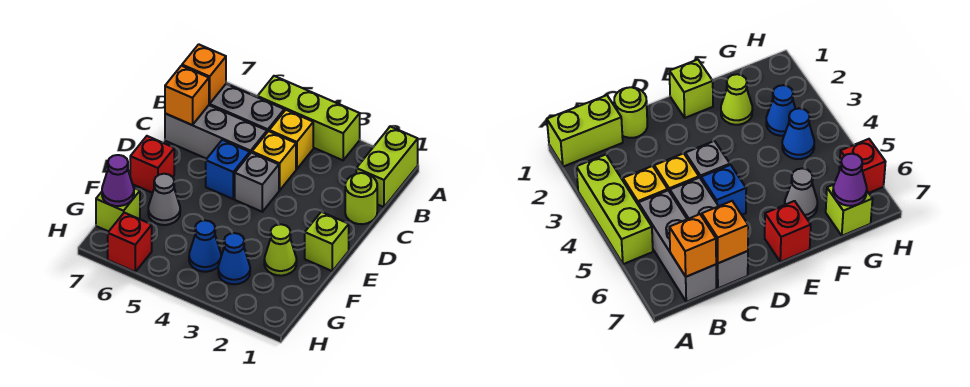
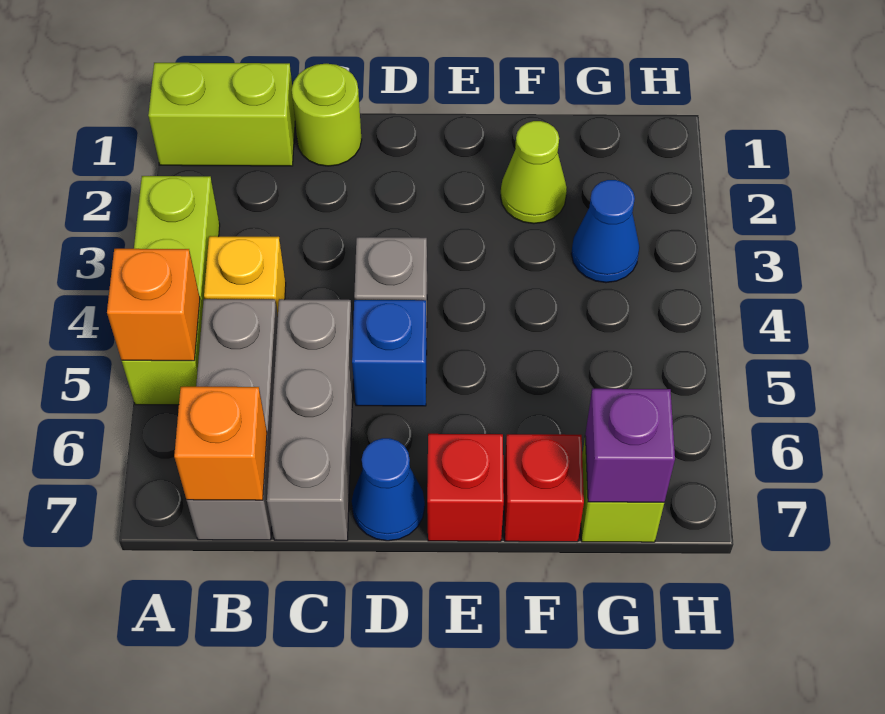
yellow brick C4 level 1 -> none
orange brick C7 level 2 -> orange brick A5 level 2
lime brick E1 level 1 -> none
grey cone F6 level 1 -> none
blue cone G4 level 1 -> blue cone D7 level 1
purple cone G7 level 2 -> purple brick G7 level 2
red brick H6 level 1 -> red brick F7 level 1

